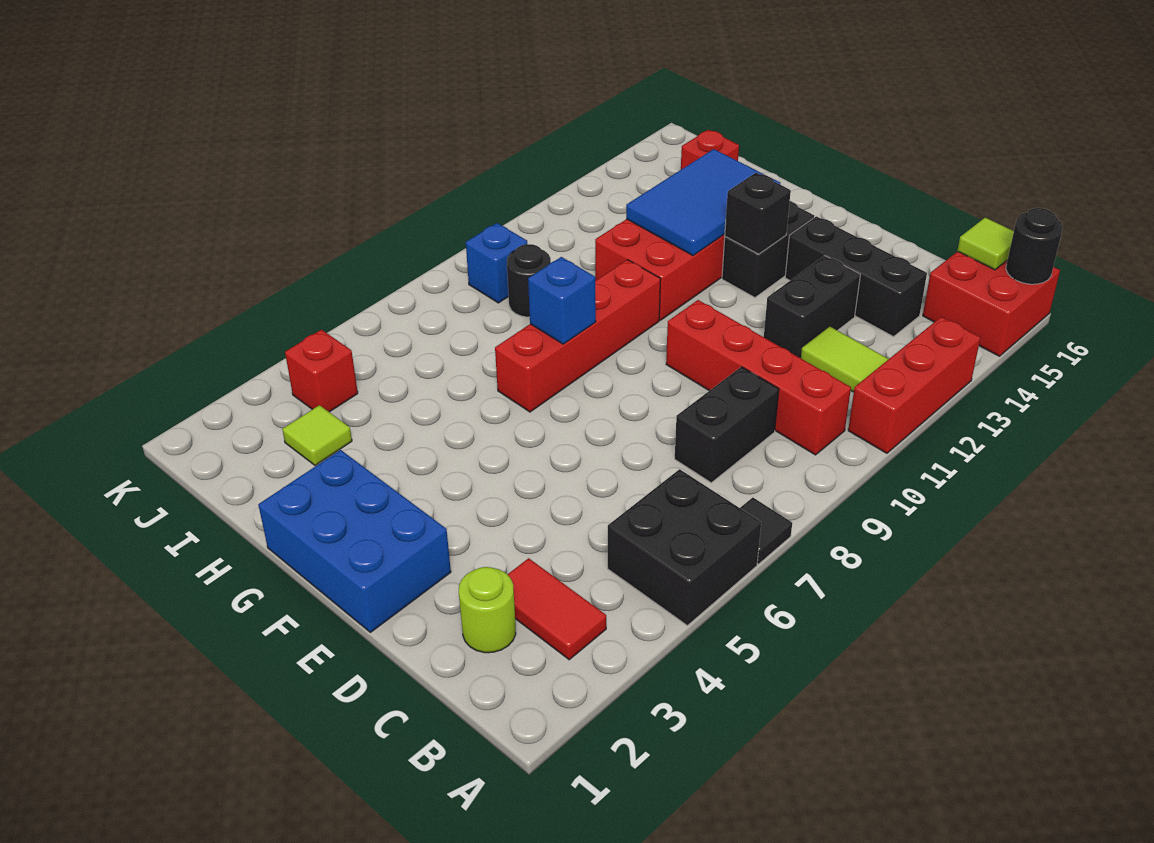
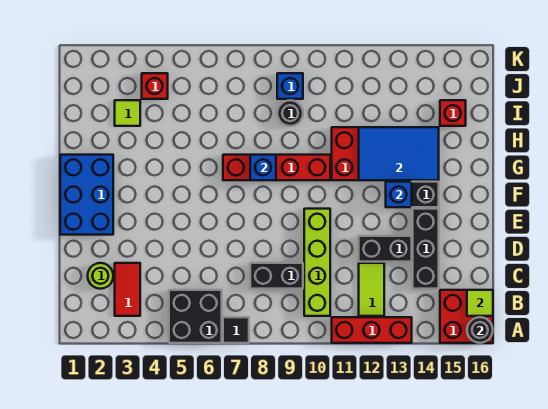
red brick B10:E10 level 1 -> lime brick B10:E10 level 1
black brick F13 level 2 -> blue brick F13 level 2

